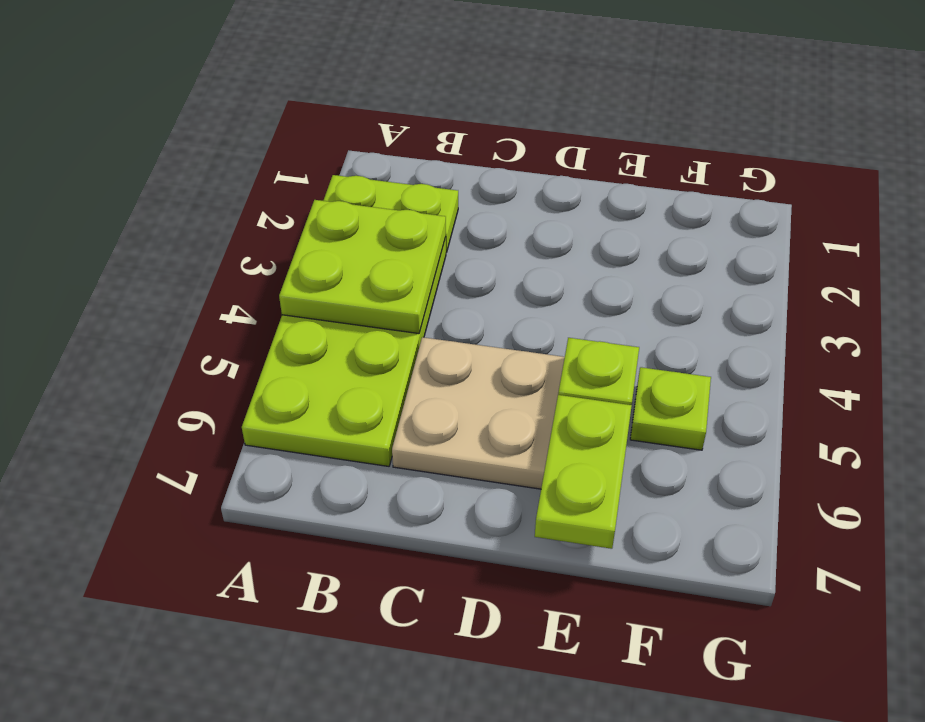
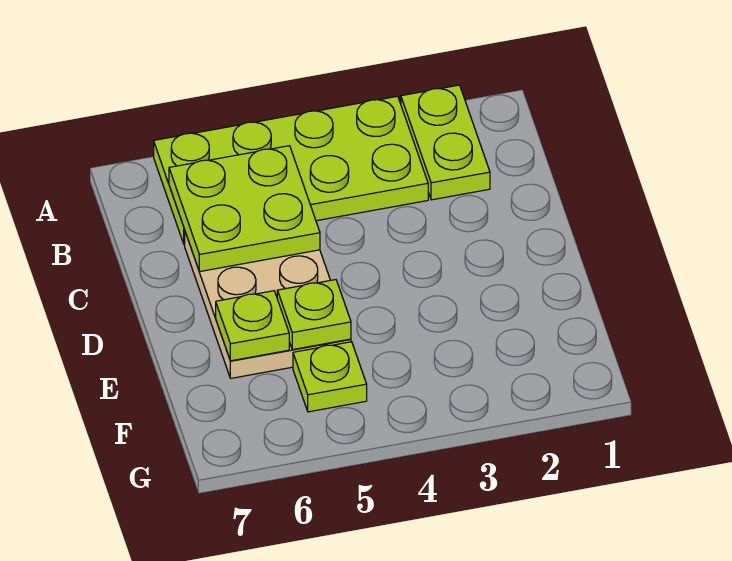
lime plate A3:B4 level 2 -> lime plate B5:C6 level 2
lime plate E6:E7 level 2 -> lime plate E6 level 2

